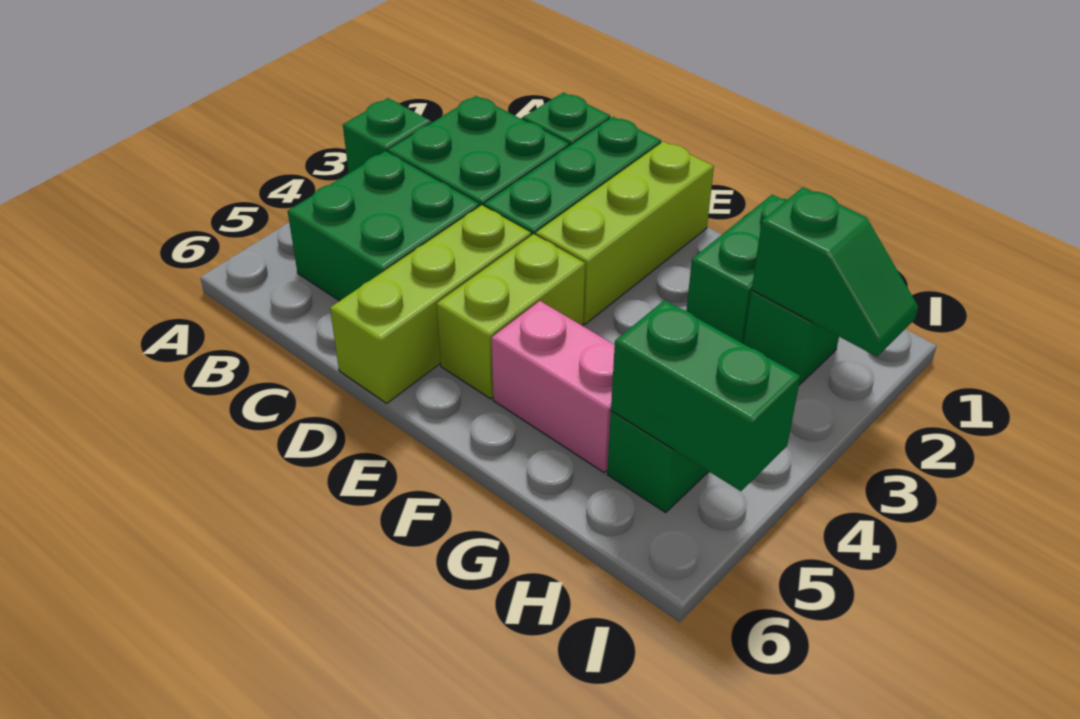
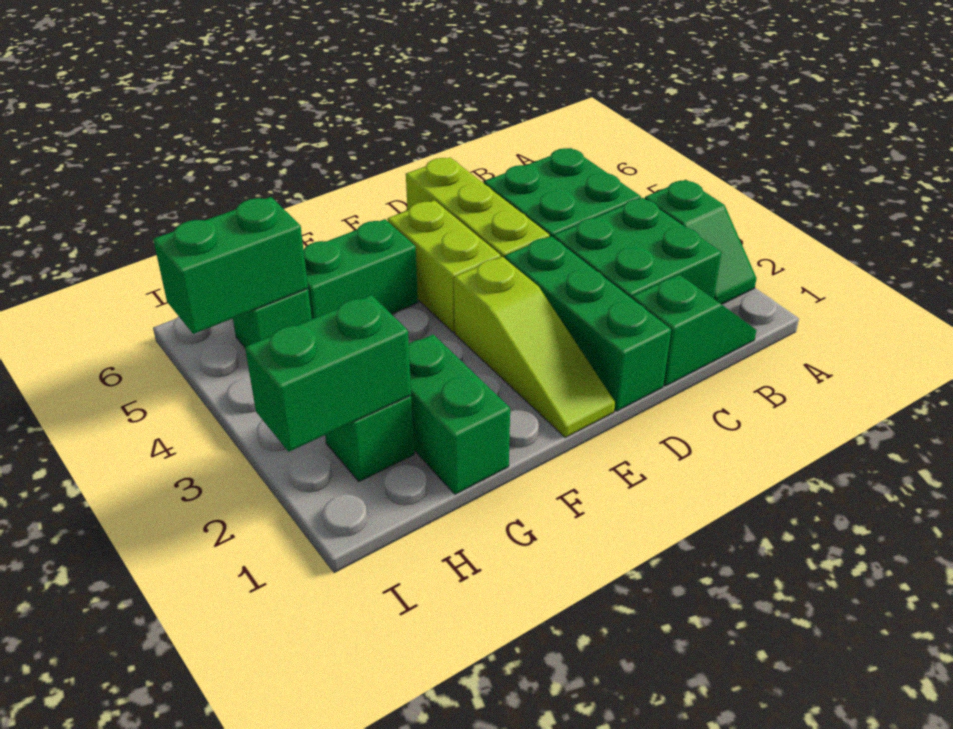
lime brick E1:E3 level 1 -> lime slope E1:E3 level 1 top 3
pink brick F5:G5 level 1 -> green brick F5:G5 level 1
green slope H2:I2 level 2 top H -> green brick H2:I2 level 2

